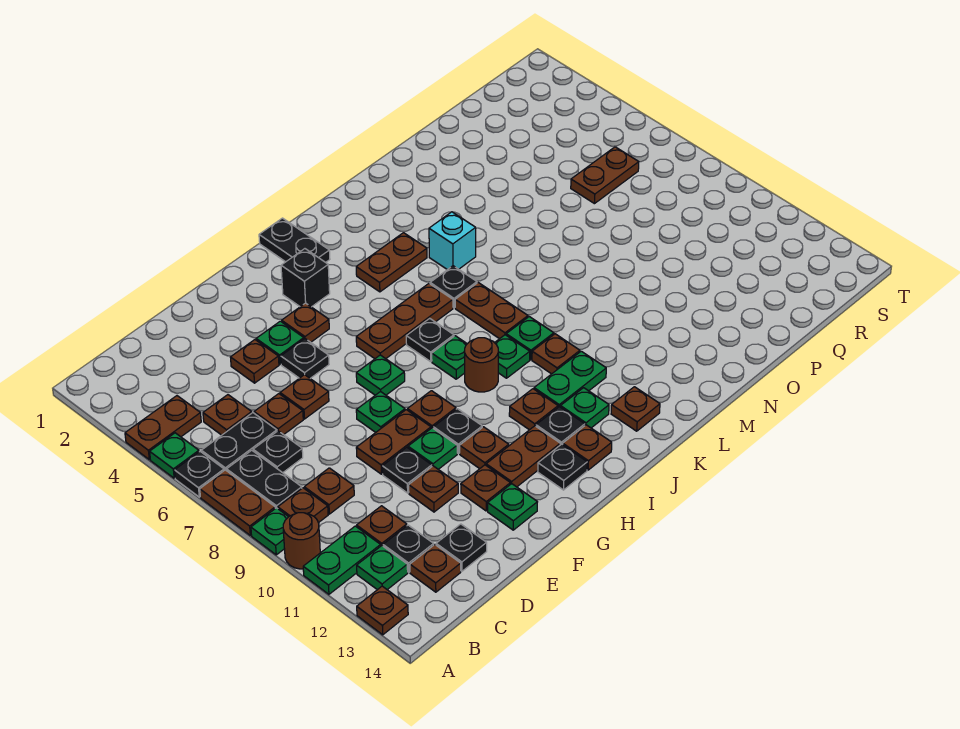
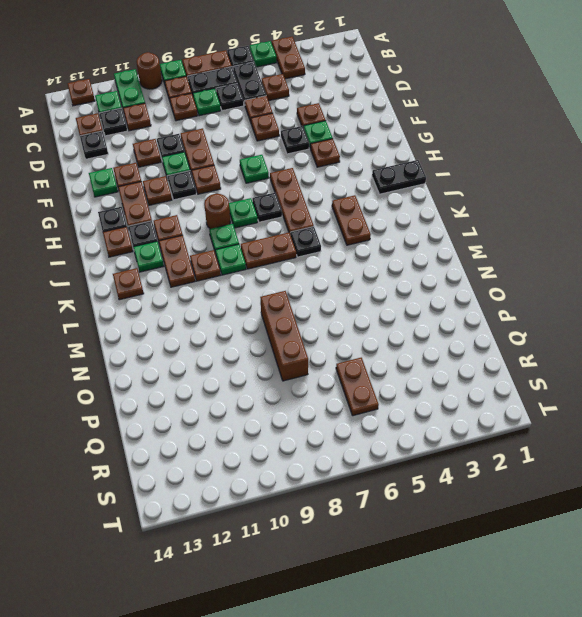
green plate F8 level 1 -> green plate C8 level 1
black brick H3 level 1 -> none
green plate J11:K11 level 1 -> brown plate J11:K11 level 1
cyan brick L5 level 1 -> none
none -> brown brick N8:P8 level 1

